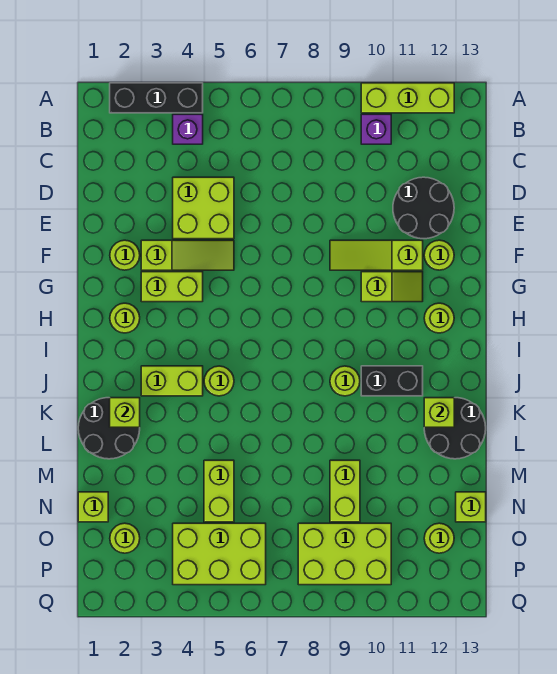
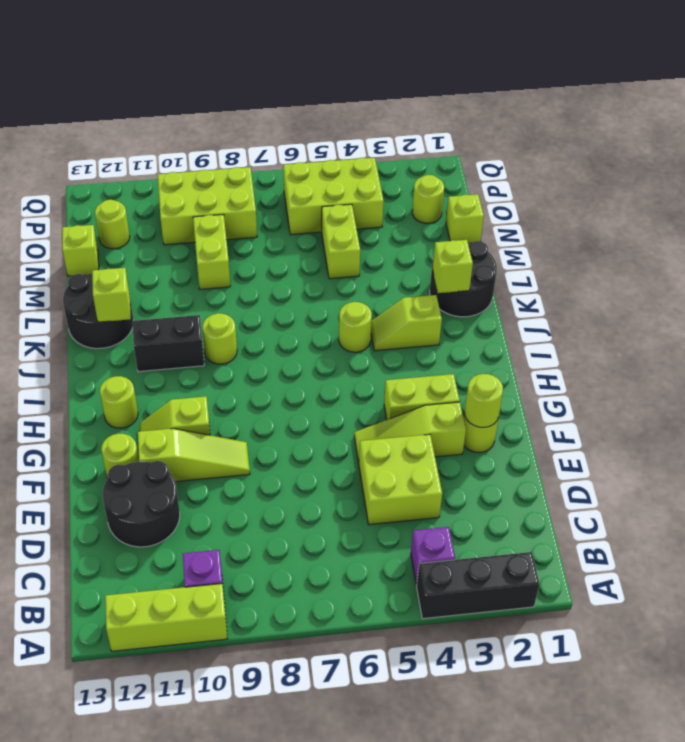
lime round brick H2 level 1 -> lime round brick F2 level 2
lime brick J3:J4 level 1 -> lime slope J3:J4 level 1 top 3

